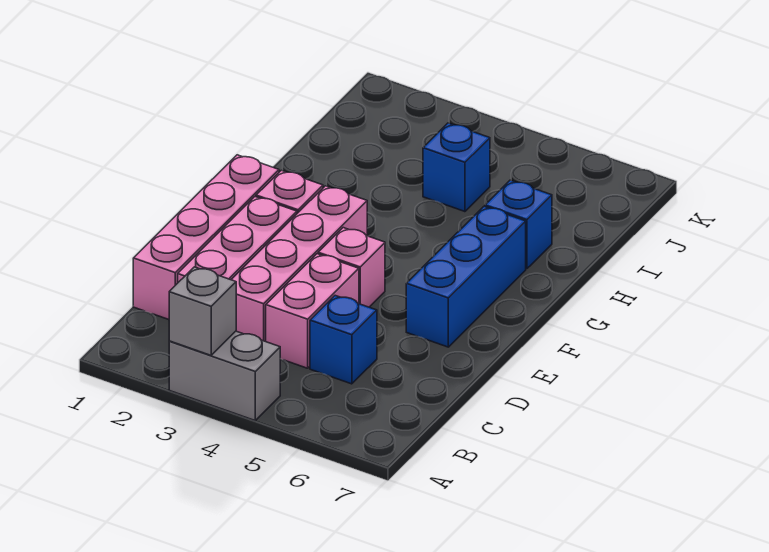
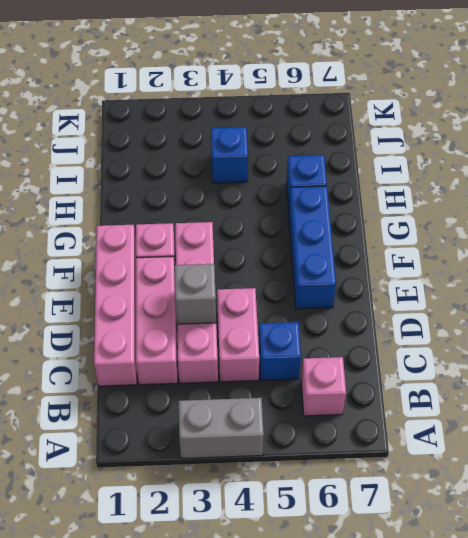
grey brick A3 level 2 -> grey brick D3 level 2
pink brick E4 level 1 -> pink brick B6 level 1

